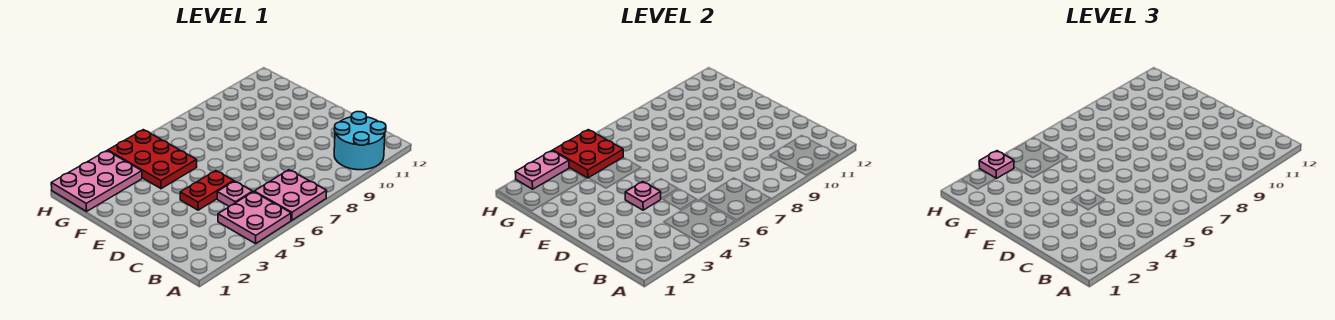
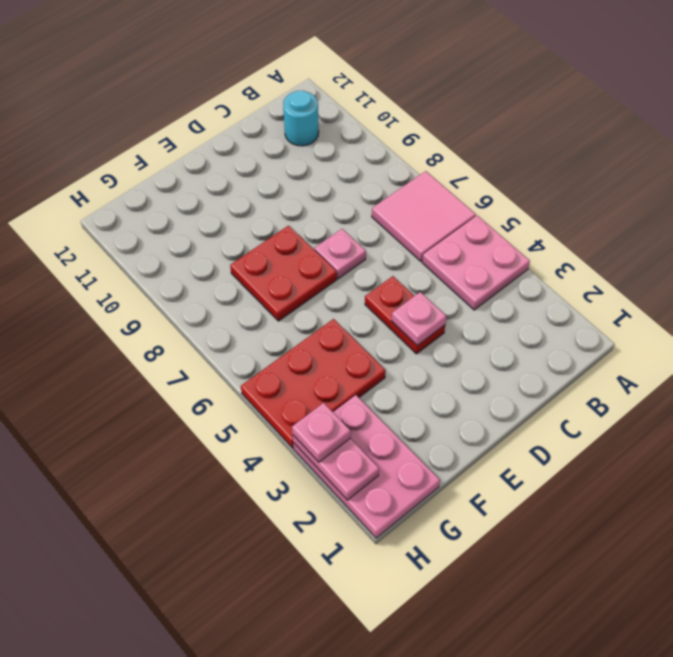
pink plate A6:B7 level 1 -> pink tile A6:B7 level 1
cyan round brick A10:B11 level 1 -> cyan round brick B11 level 1
pink plate C5 level 1 -> pink plate D7 level 1
red plate G4:H5 level 2 -> red plate E7:F8 level 1

